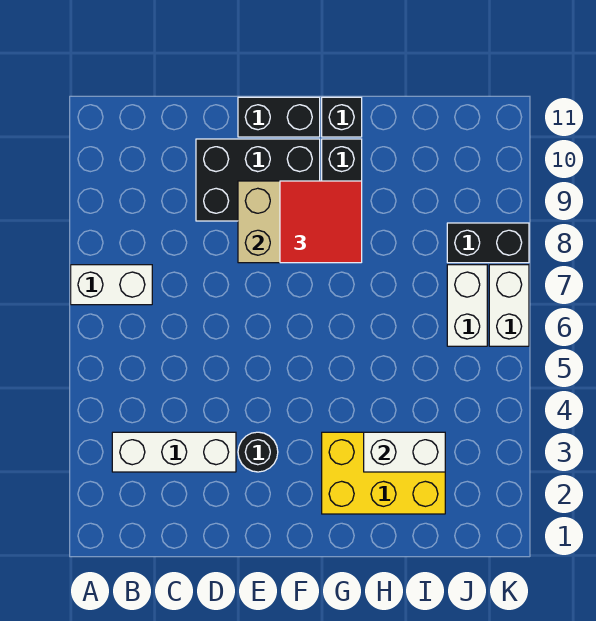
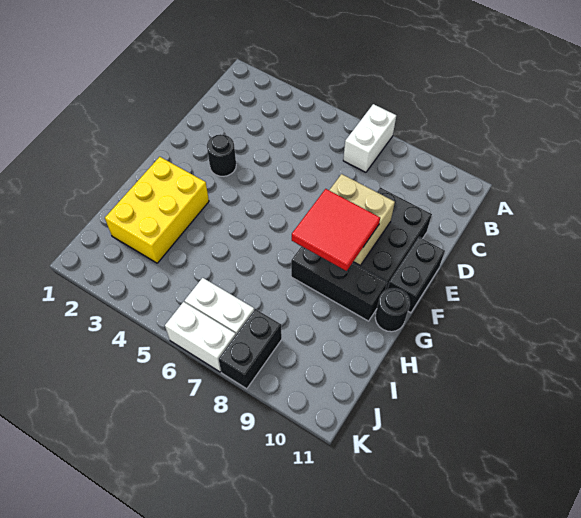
white brick B3:D3 level 1 -> none
black brick G11 level 1 -> black round brick G11 level 1
white brick H3:I3 level 2 -> none

